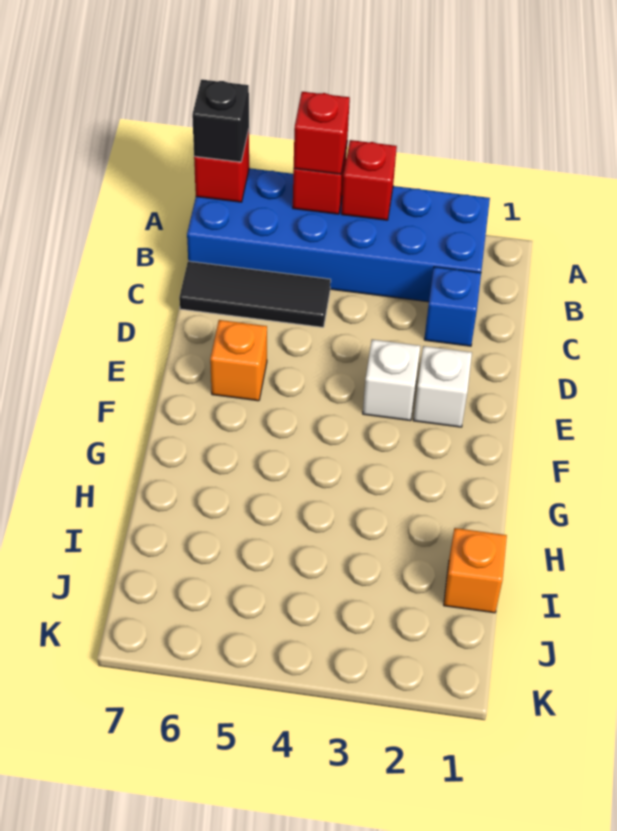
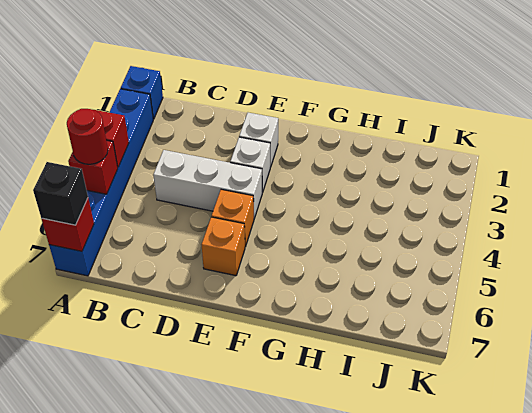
blue brick A2:B7 level 1 -> blue brick A2:A7 level 1
red brick A5 level 3 -> red round brick A5 level 3
blue brick C2 level 1 -> blue brick A1 level 1
none -> white brick C4:E4 level 1
black tile C5:C7 level 1 -> none
orange brick I1 level 1 -> orange brick E5 level 1

